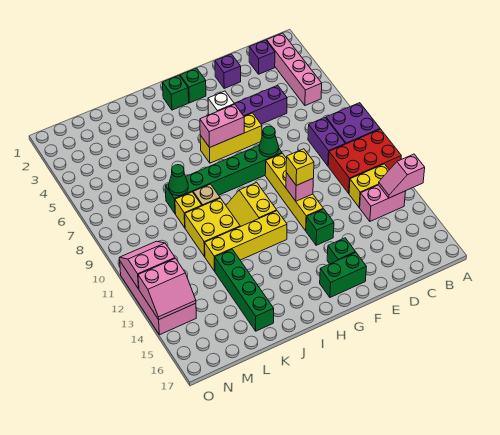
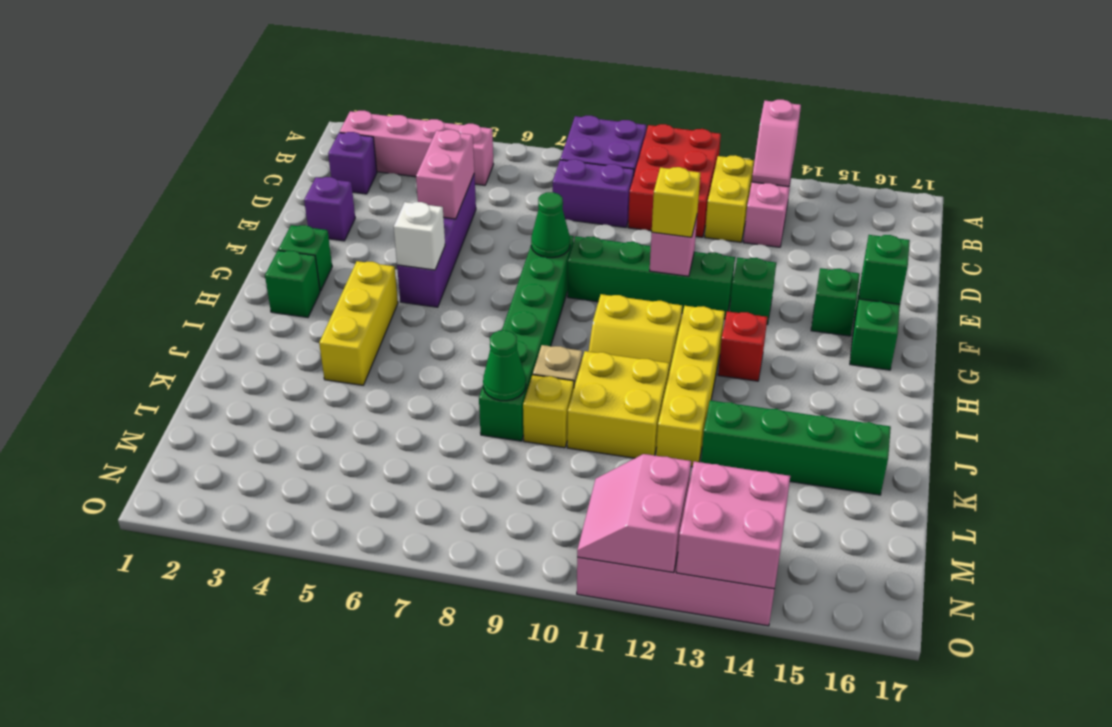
yellow brick F6:H6 level 1 -> yellow brick H4:J4 level 1
yellow brick F9:F12 level 1 -> green brick F9:F12 level 1
none -> green brick F16 level 2
pink brick G6:H6 level 2 -> pink brick D5:E5 level 2
none -> red brick H13 level 1
pink slope N13:O14 level 2 top 13 -> pink brick N13:O14 level 2

